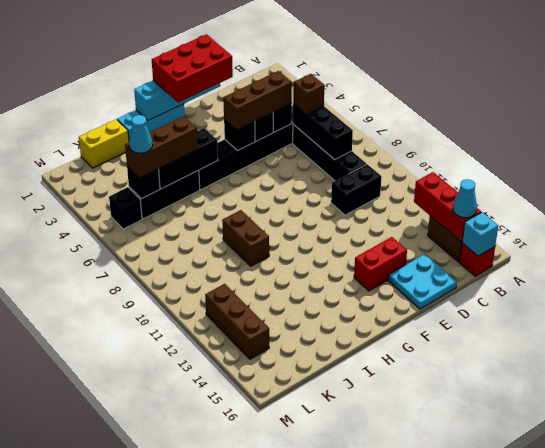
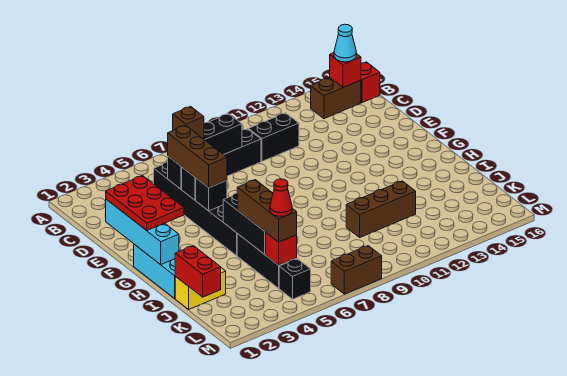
red brick B13:B15 level 2 -> red brick B15 level 2
cyan brick B16 level 2 -> none
black brick C10:D10 level 1 -> black brick C10:C11 level 1
cyan plate D15:E16 level 1 -> none
red brick E1:G2 level 3 -> red plate E1:G2 level 3
red brick E14:F14 level 1 -> red brick J1:K1 level 2
brown brick I9:I10 level 1 -> brown brick M7:M8 level 1
yellow brick J1:K1 level 1 -> yellow brick J1:J2 level 1
black brick K5 level 2 -> red brick K5 level 2
cyan cone K5 level 4 -> red cone K5 level 4
brown brick L12:L14 level 1 -> brown brick J10:J12 level 1

